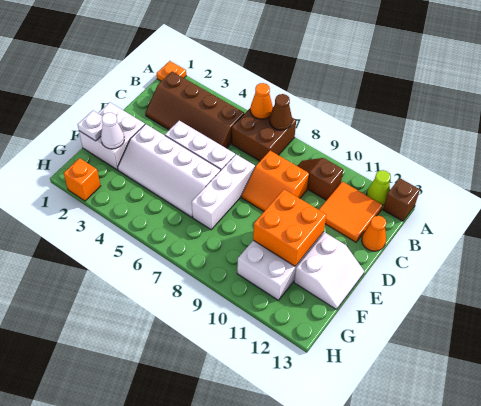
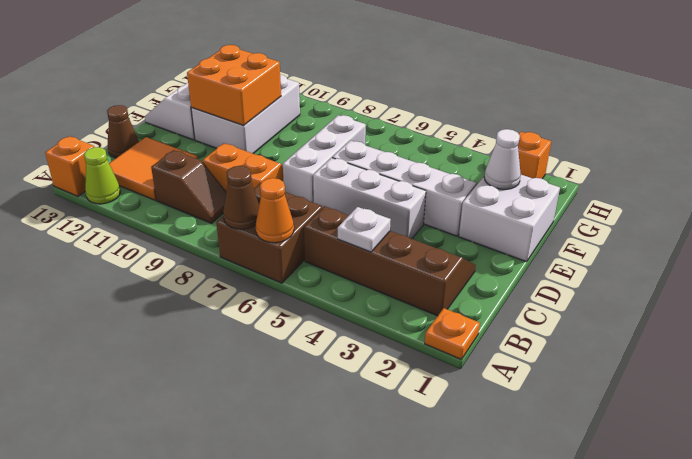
brown brick A13 level 1 -> orange brick A13 level 1
orange cone C13 level 1 -> brown cone C13 level 1
white plate F1 level 2 -> white plate B4 level 2

